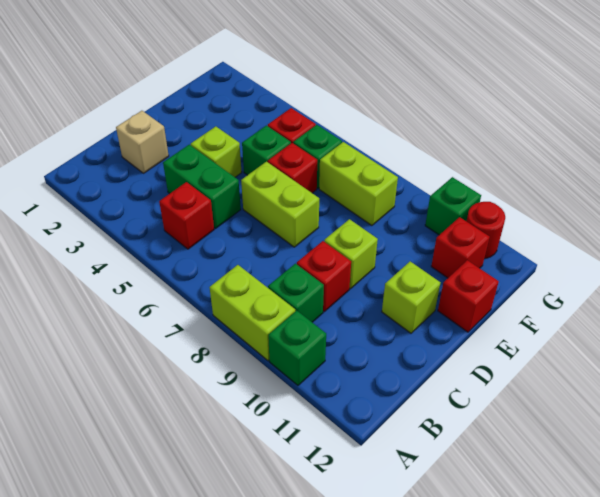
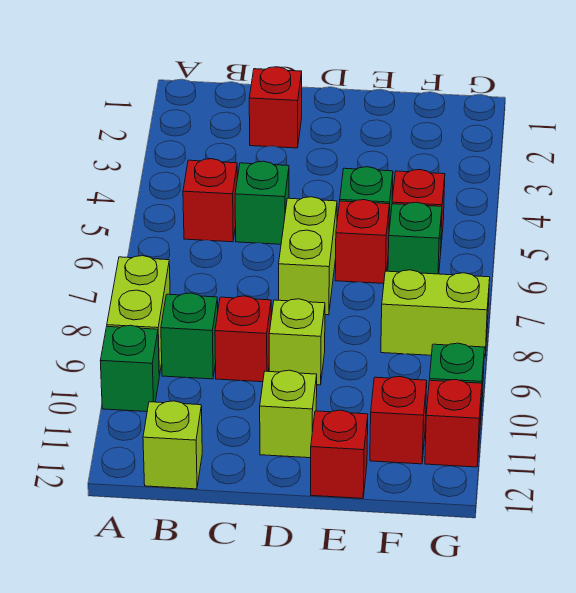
tan brick C2 level 1 -> red brick C2 level 1
green brick C4:C5 level 1 -> green brick C5 level 1
lime brick D4 level 1 -> lime brick B12 level 1
lime brick F7:F8 level 1 -> lime brick F8:G8 level 1
red round brick G11 level 1 -> red brick G11 level 1

